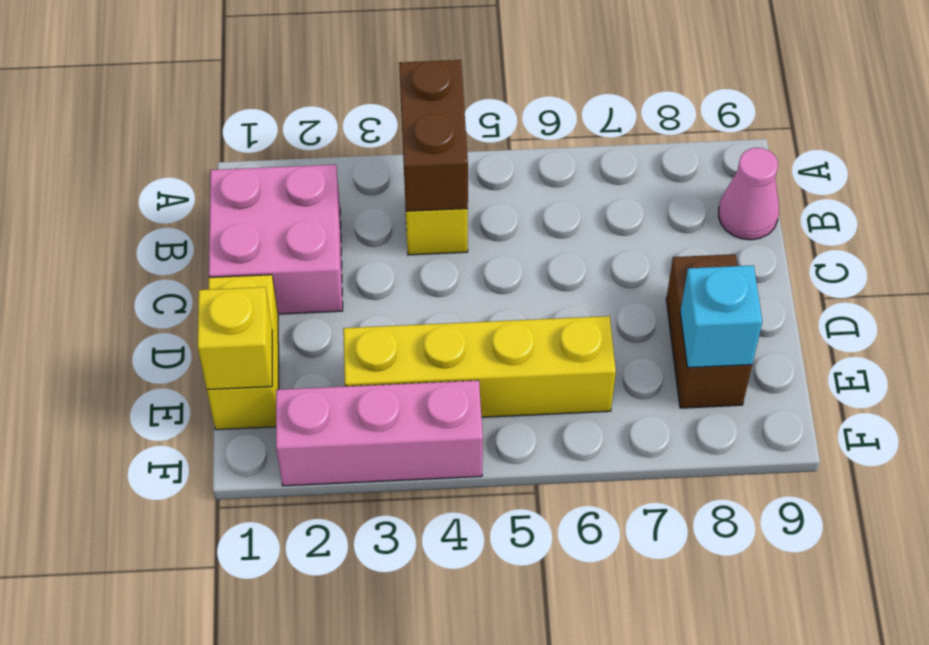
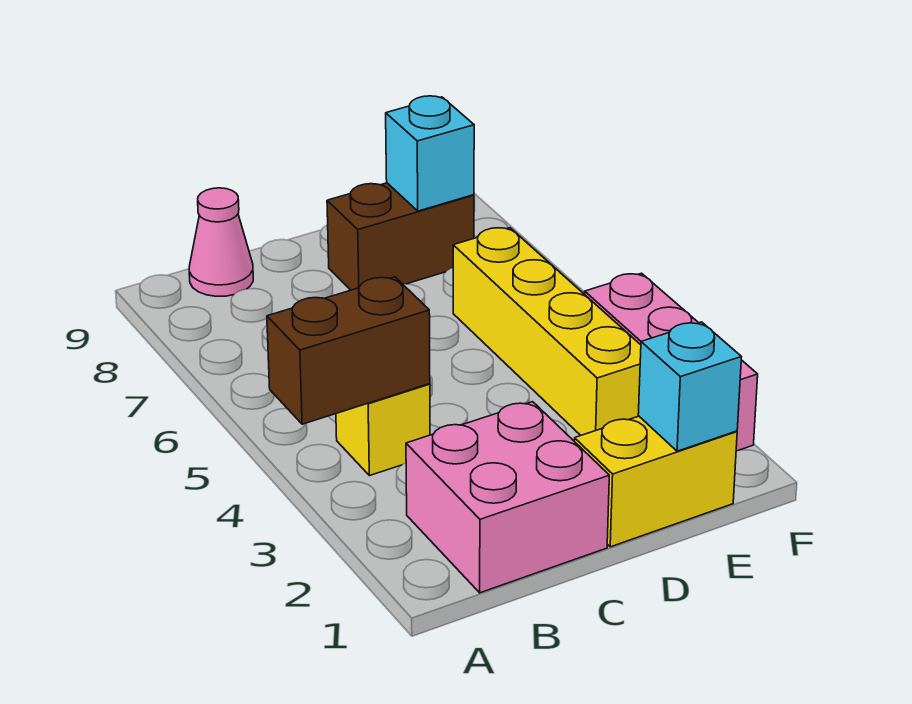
yellow brick E1 level 2 -> cyan brick E1 level 2

